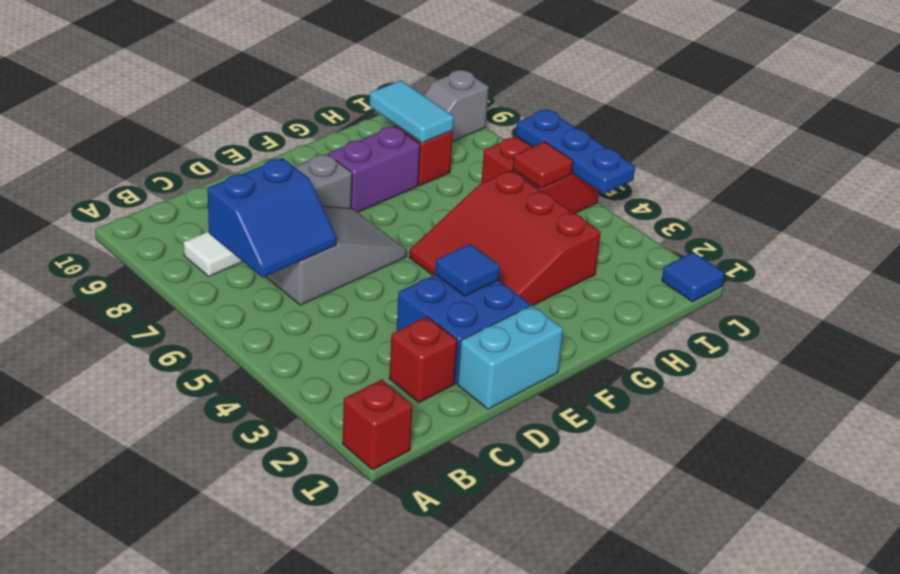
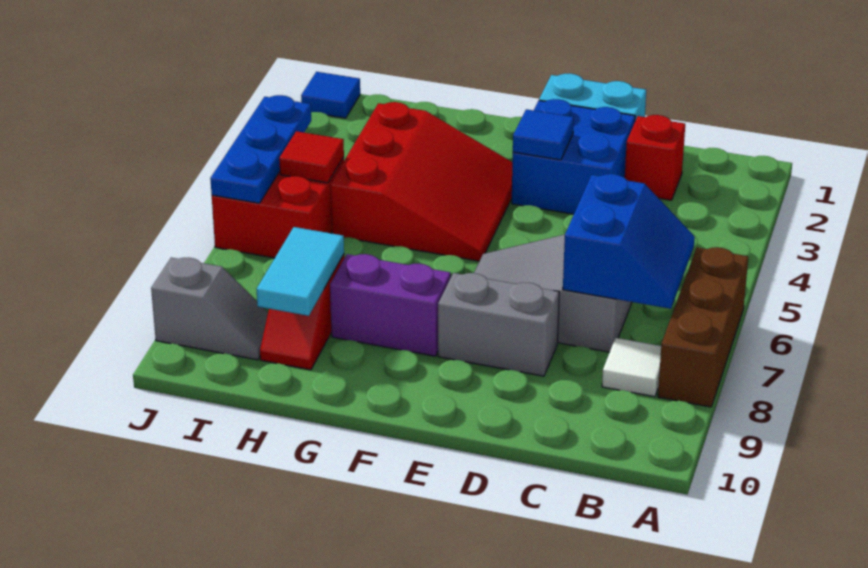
red brick A1 level 1 -> none
none -> brown brick A6:A8 level 1
blue slope B6:C7 level 2 top 7 -> blue slope B6:C7 level 2 top C

